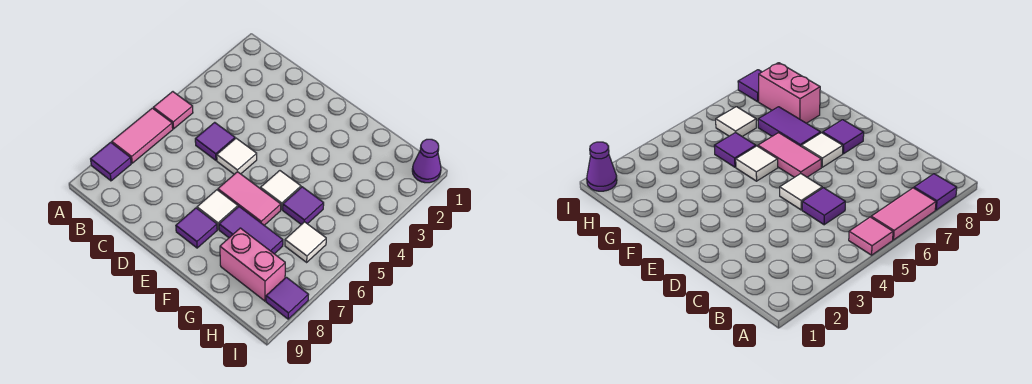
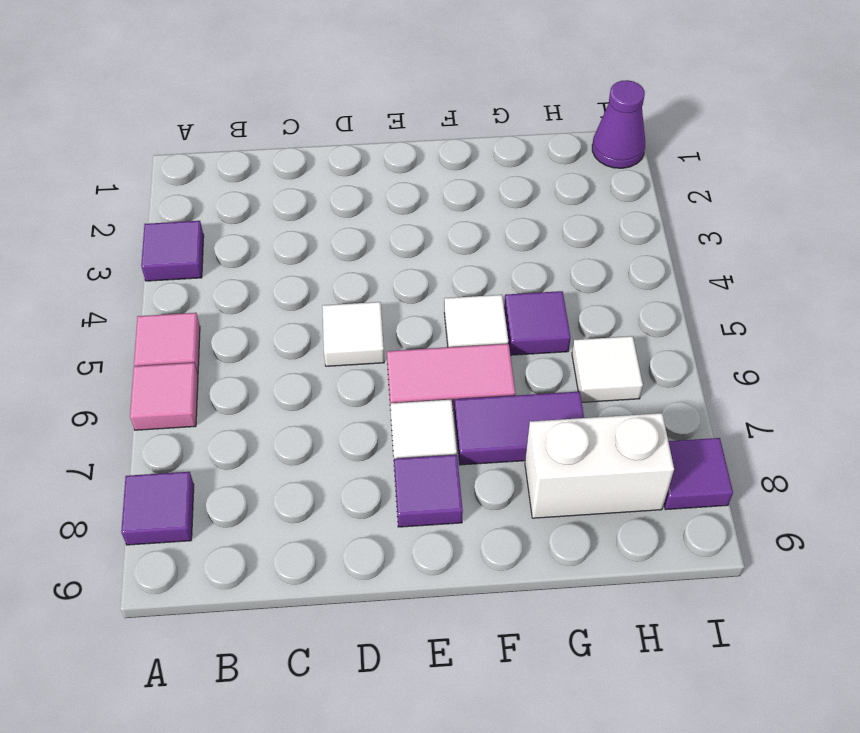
pink tile A6:A7 level 1 -> pink tile A6 level 1
purple tile C5 level 1 -> purple tile A3 level 1
pink brick G8:H8 level 1 -> white brick G8:H8 level 1

